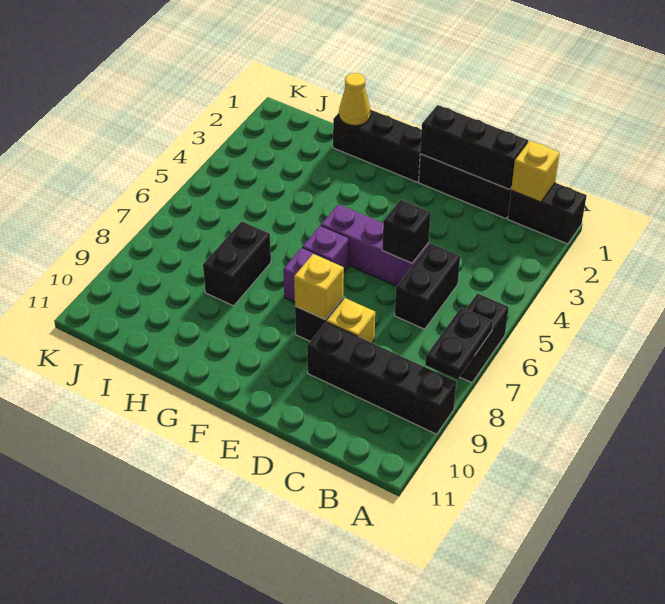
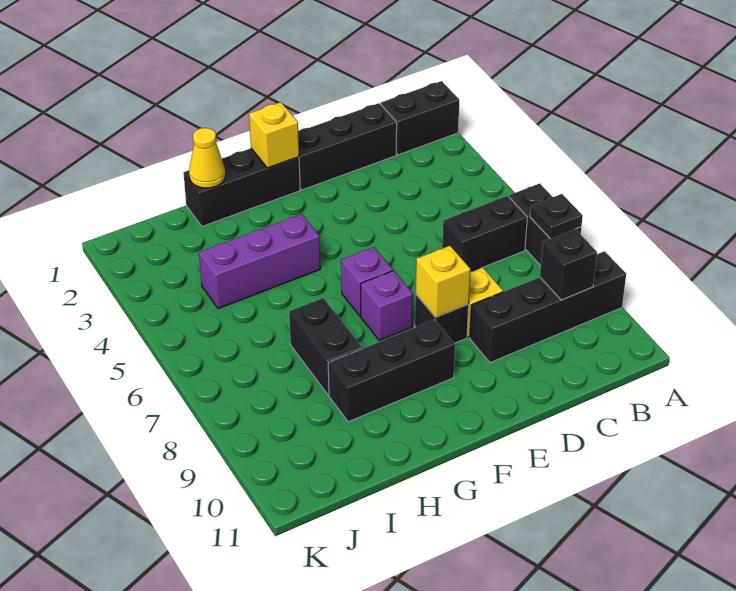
black plate A7:A8 level 2 -> black plate A7 level 2
yellow brick B1 level 2 -> yellow brick F1 level 2
black brick C1:E1 level 2 -> black brick F9:H9 level 1
black brick C5:C6 level 1 -> black brick B6:C6 level 1
purple brick D5:F5 level 1 -> purple brick G4:I4 level 1
black brick D5 level 2 -> black brick B9 level 2

